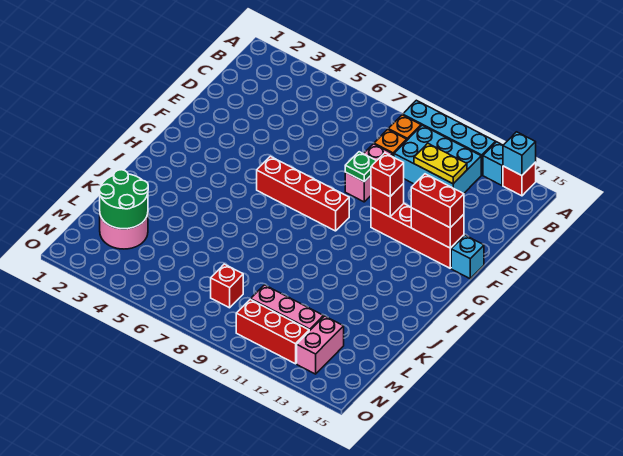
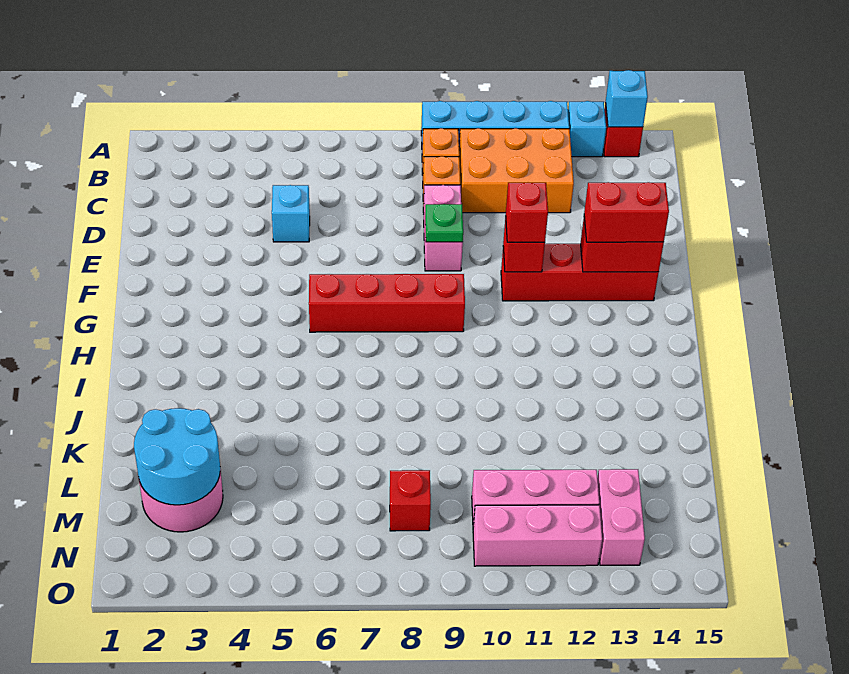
cyan brick B10:C12 level 1 -> orange brick B10:C12 level 1
yellow plate C11:C12 level 2 -> none
cyan brick F15 level 1 -> cyan brick D5 level 1
green round brick L2:M3 level 2 -> cyan round brick L2:M3 level 2
red brick N10:N12 level 1 -> pink brick N10:N12 level 1

